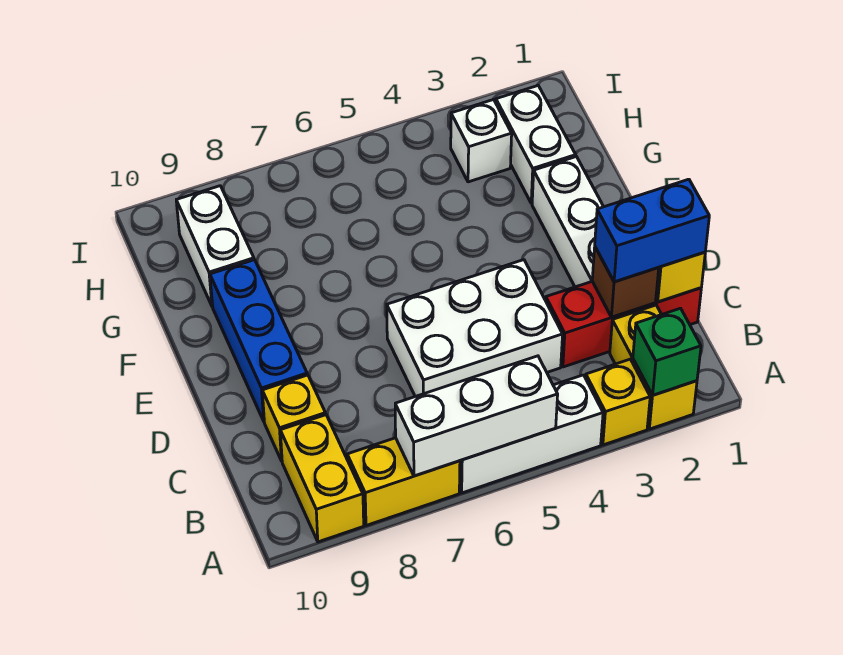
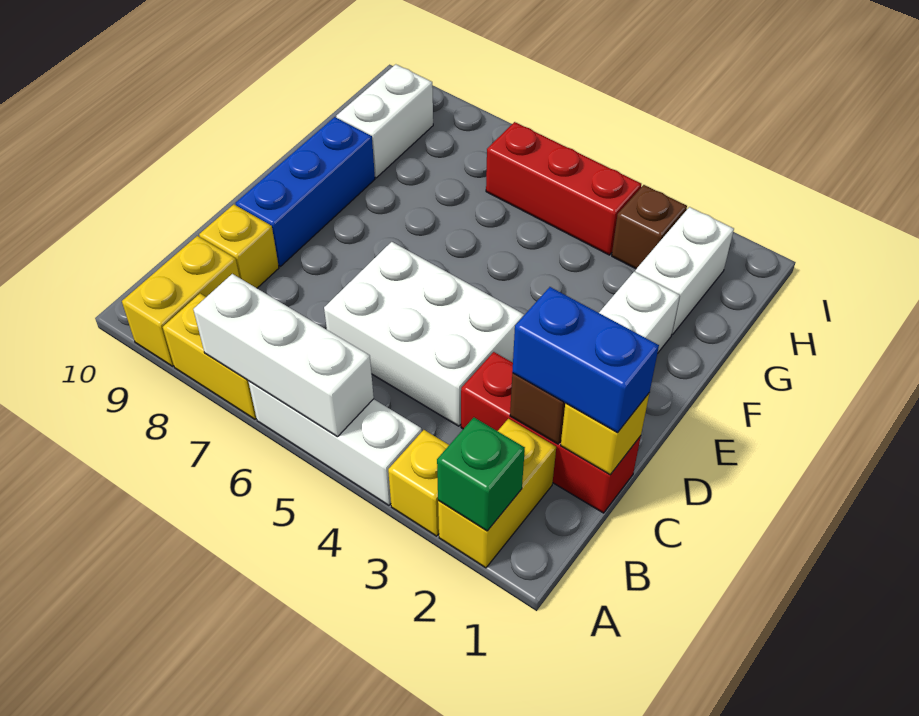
white brick H3 level 1 -> brown brick H3 level 1
none -> red brick H4:H6 level 1

